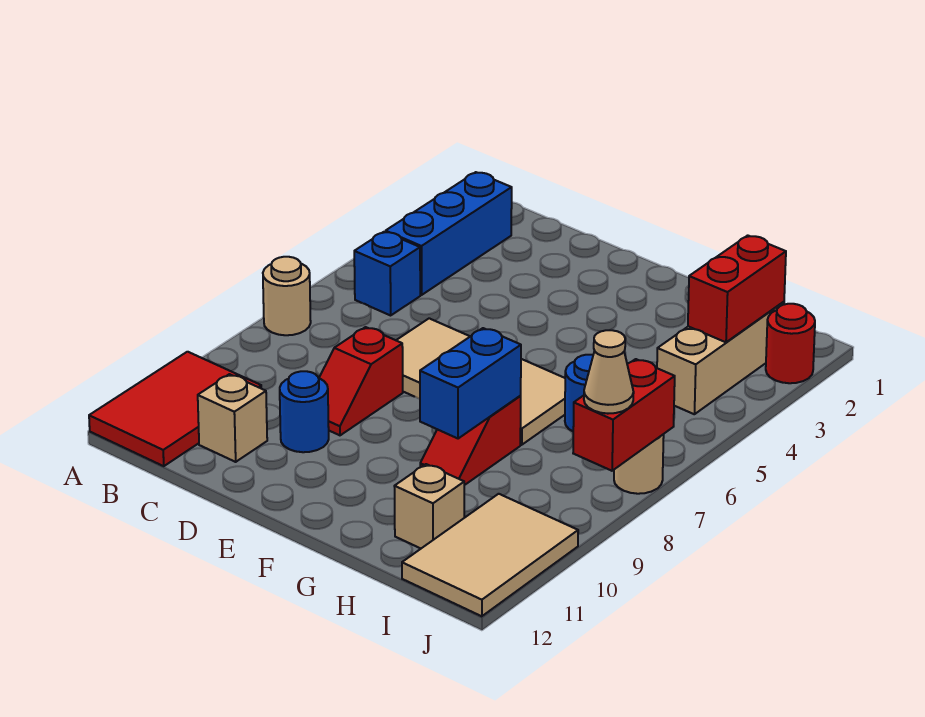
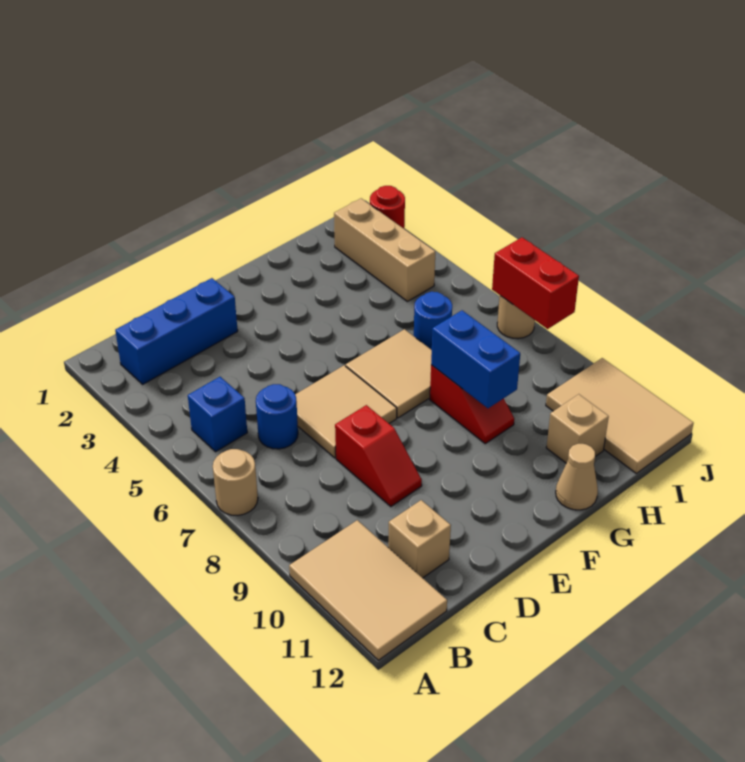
red tile A10:B12 level 1 -> tan tile A10:B12 level 1
blue brick B2:B4 level 1 -> blue brick B2:D2 level 1
blue round brick D10 level 1 -> blue round brick C6 level 1
red brick I2:I3 level 2 -> none
tan cone J8 level 3 -> tan cone G12 level 1

